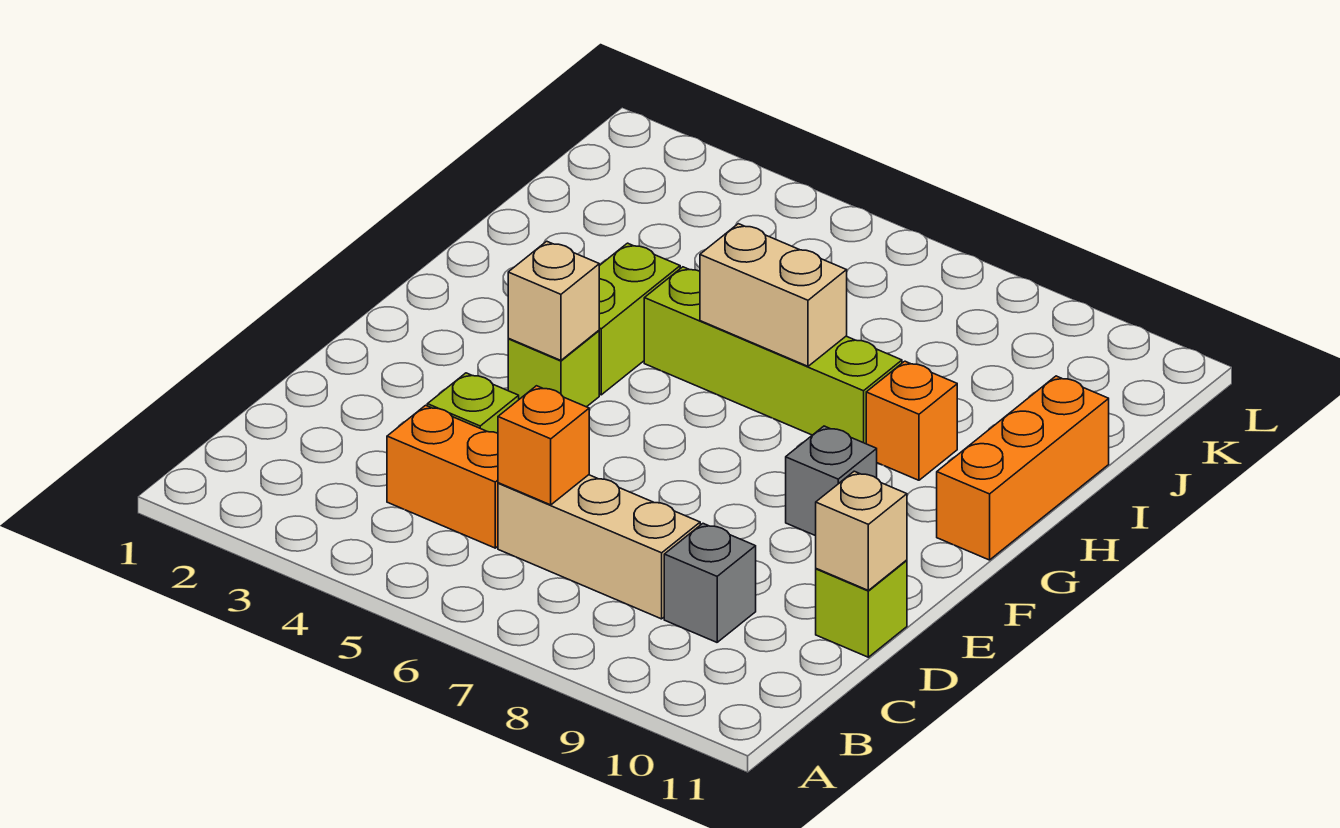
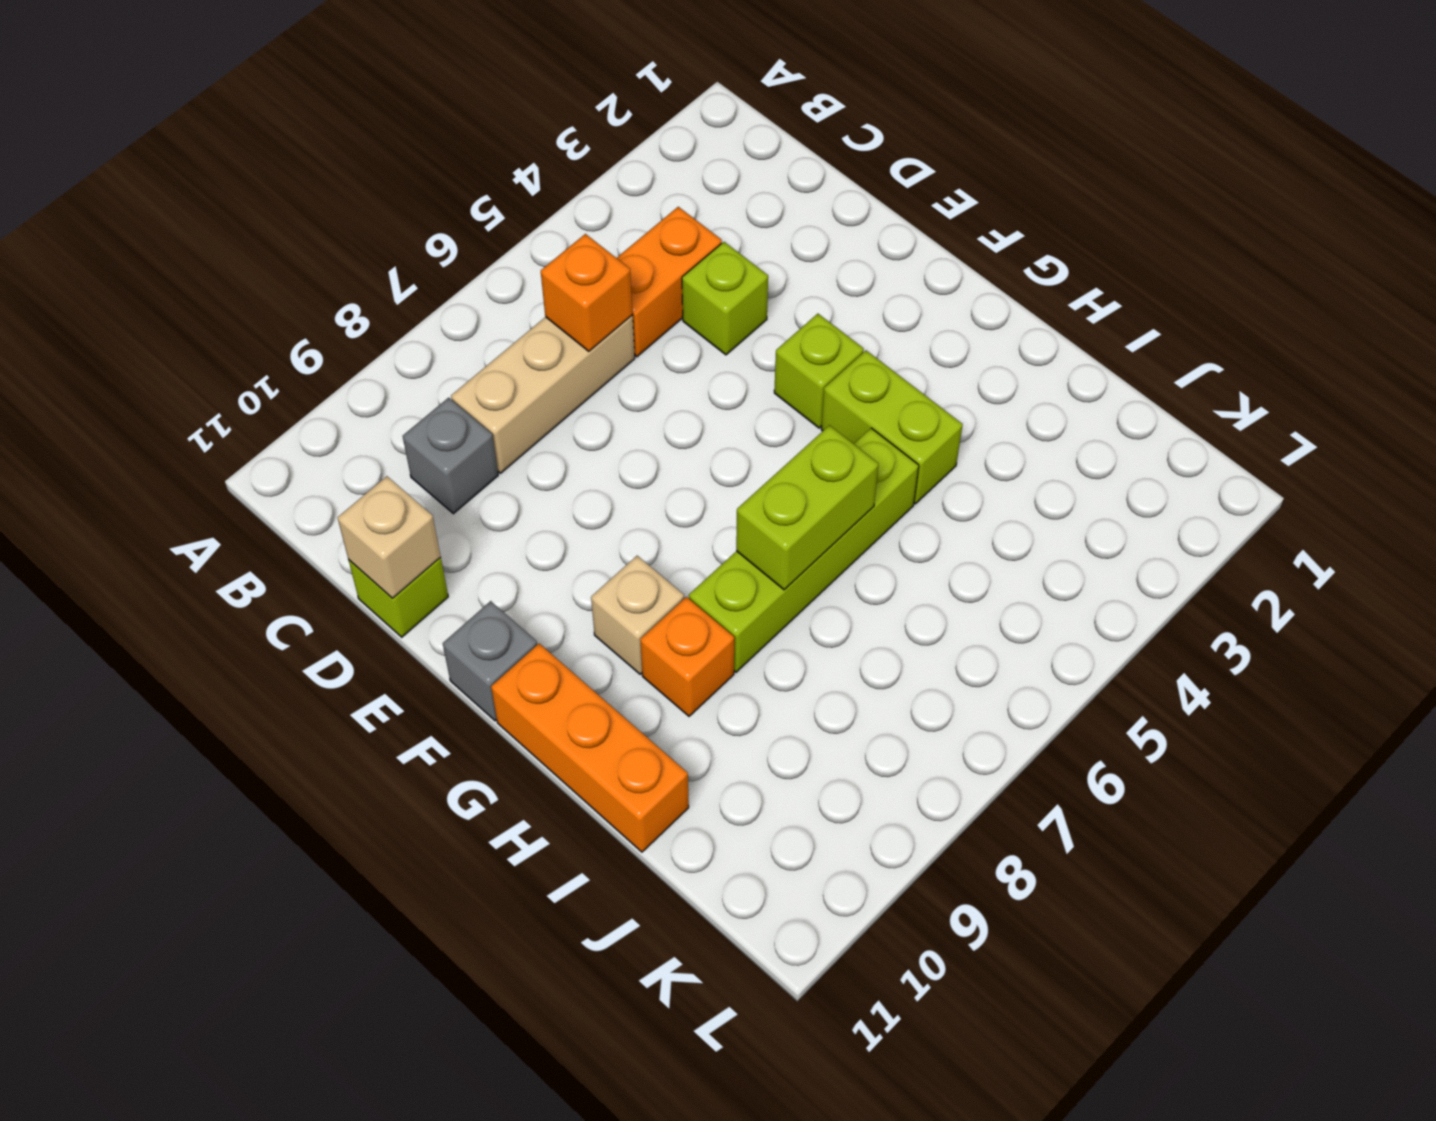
tan brick F4 level 2 -> tan brick G9 level 1
grey brick F9 level 1 -> grey brick F11 level 1
tan brick H6:H7 level 2 -> lime brick H6:H7 level 2

